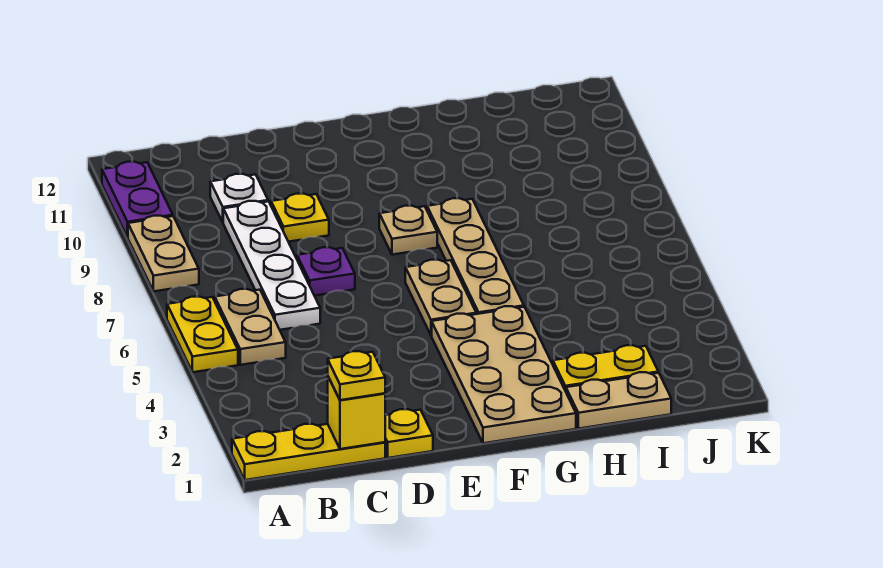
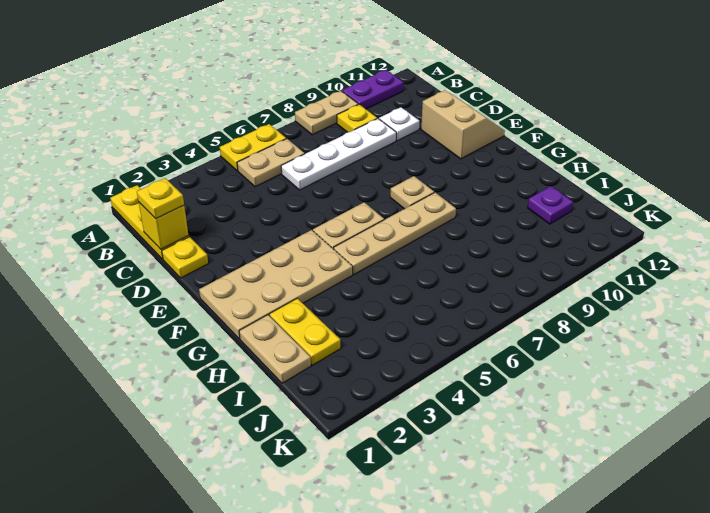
purple plate D7 level 1 -> purple plate I11 level 1
yellow plate D9 level 1 -> yellow plate B9 level 1
none -> tan slope D11:E12 level 1 top 11

